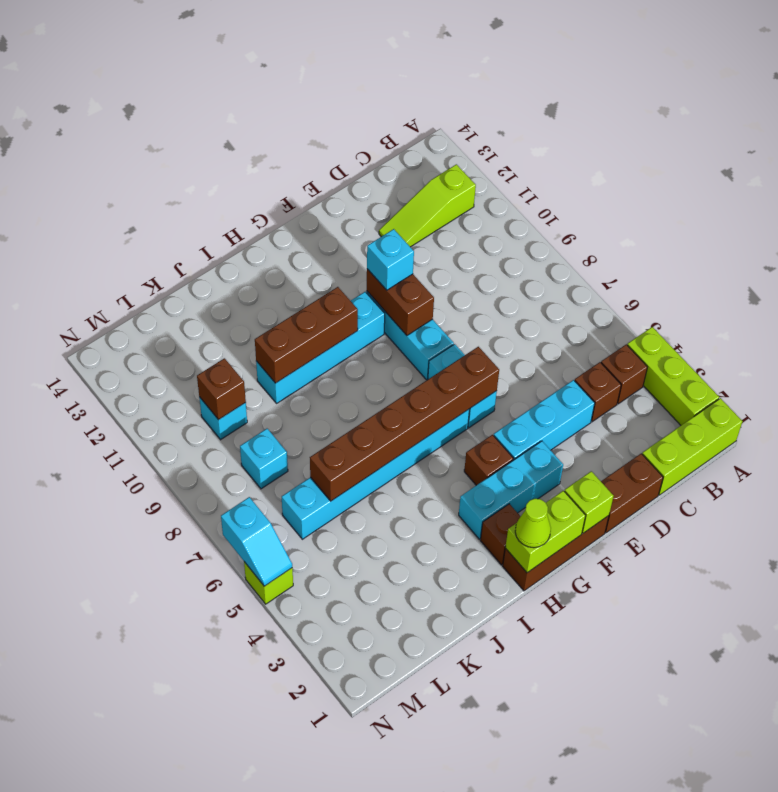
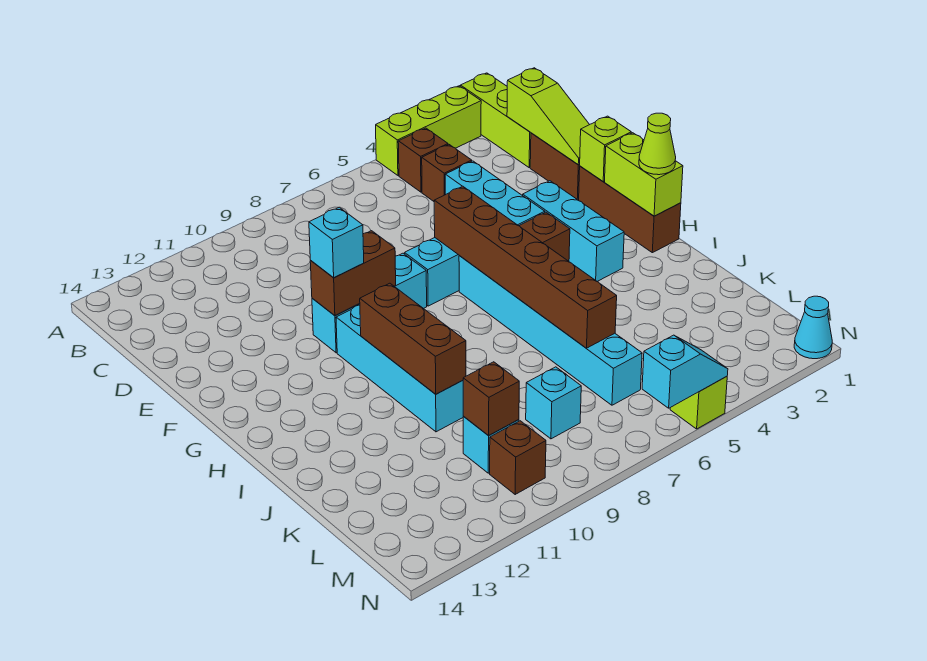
lime slope B12:D12 level 1 top B -> lime slope C1:E1 level 2 top C
brown brick H2 level 1 -> brown brick M10 level 1
none -> cyan cone N1 level 1

